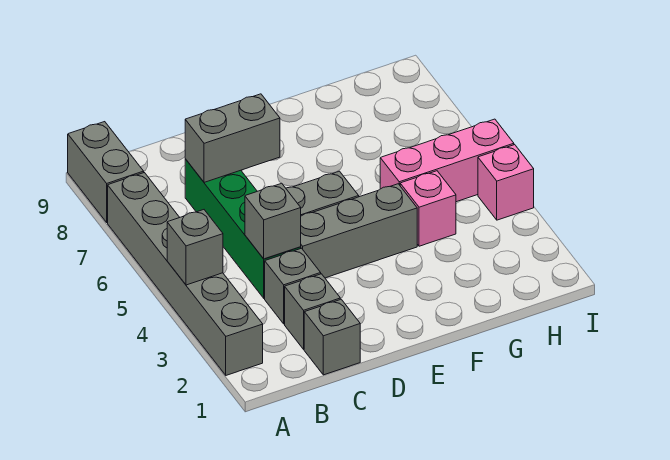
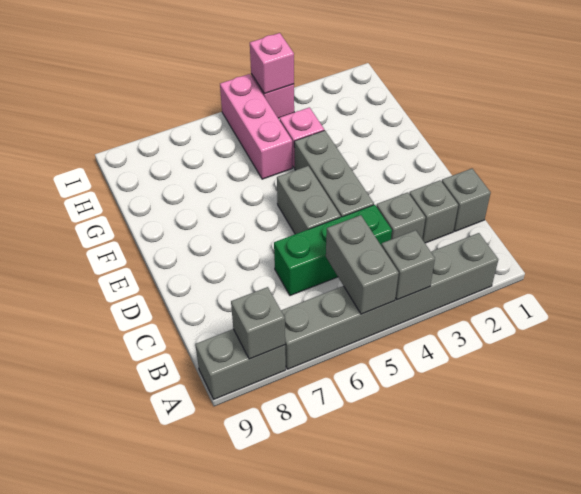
green brick C4:C7 level 1 -> green brick C4:C6 level 1
grey brick C4 level 2 -> grey brick A8 level 2
grey brick C7:D7 level 2 -> grey brick A5:B5 level 2
none -> pink brick I4 level 2

